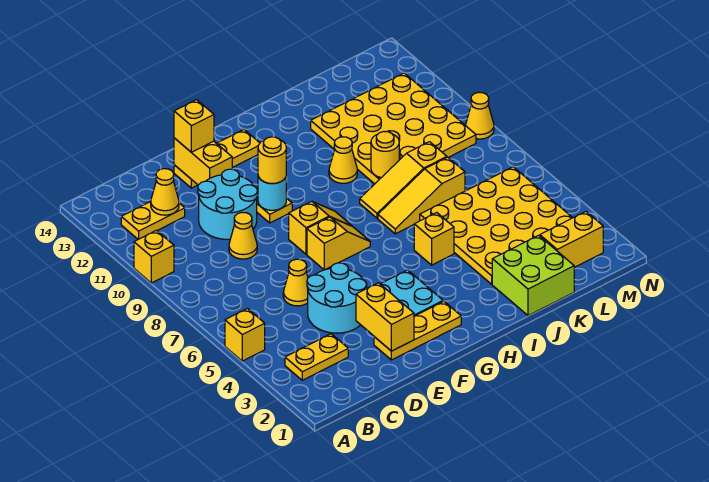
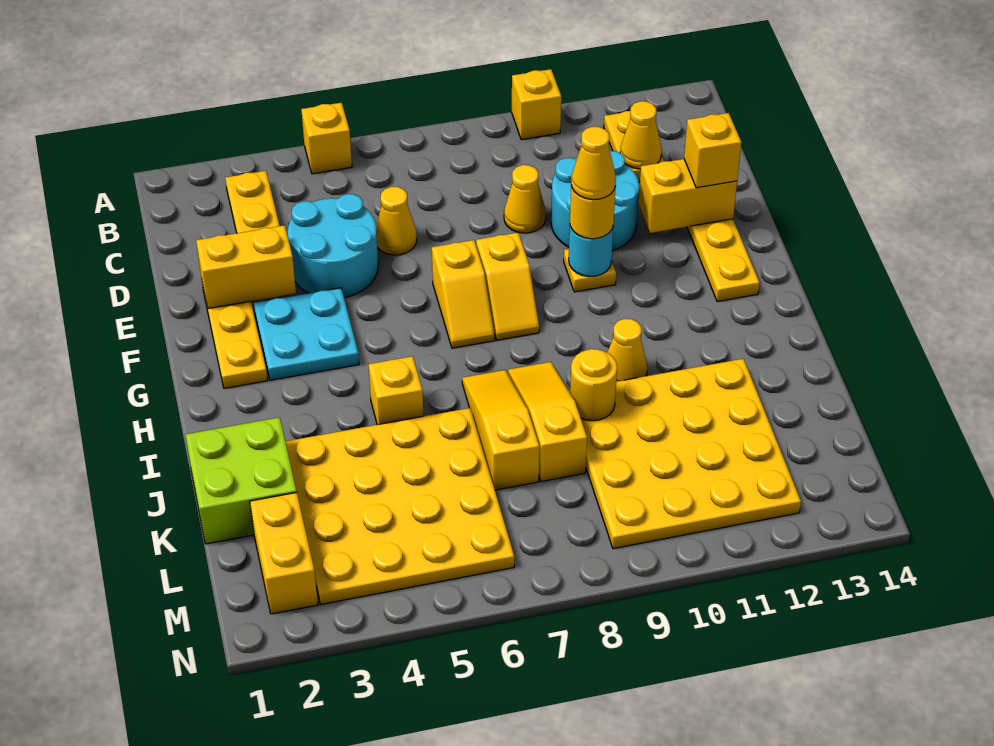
yellow cone N9 level 1 -> yellow cone F10 level 4

